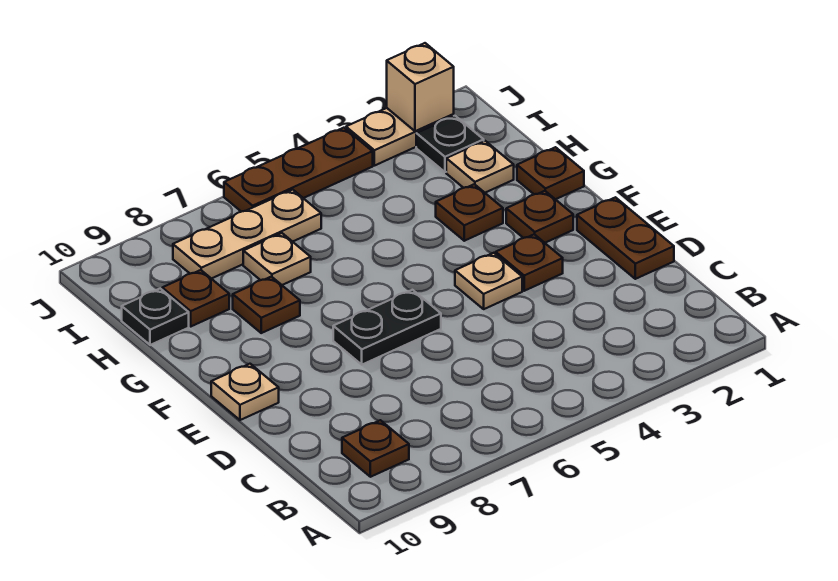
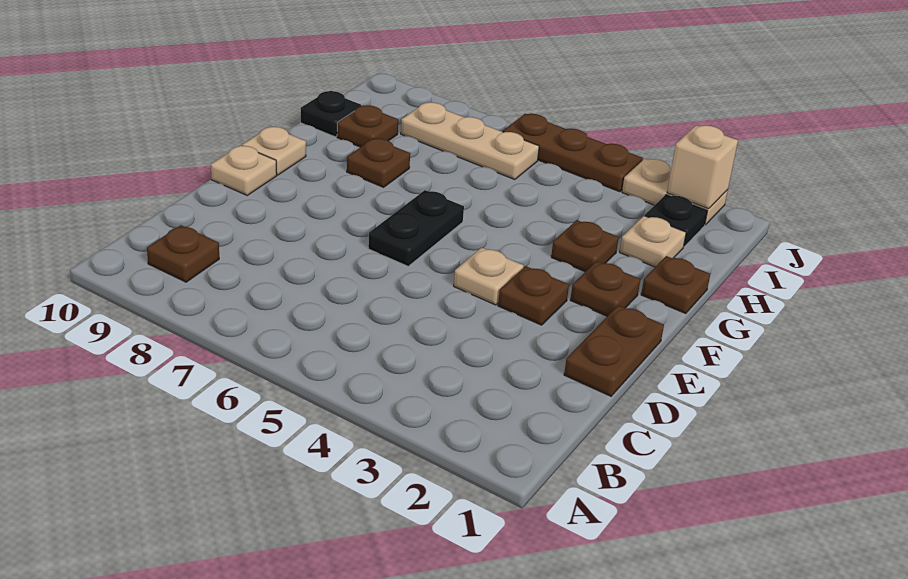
black plate E6:E7 level 1 -> black plate E6:F6 level 1
tan plate H7 level 1 -> tan plate F10 level 1

